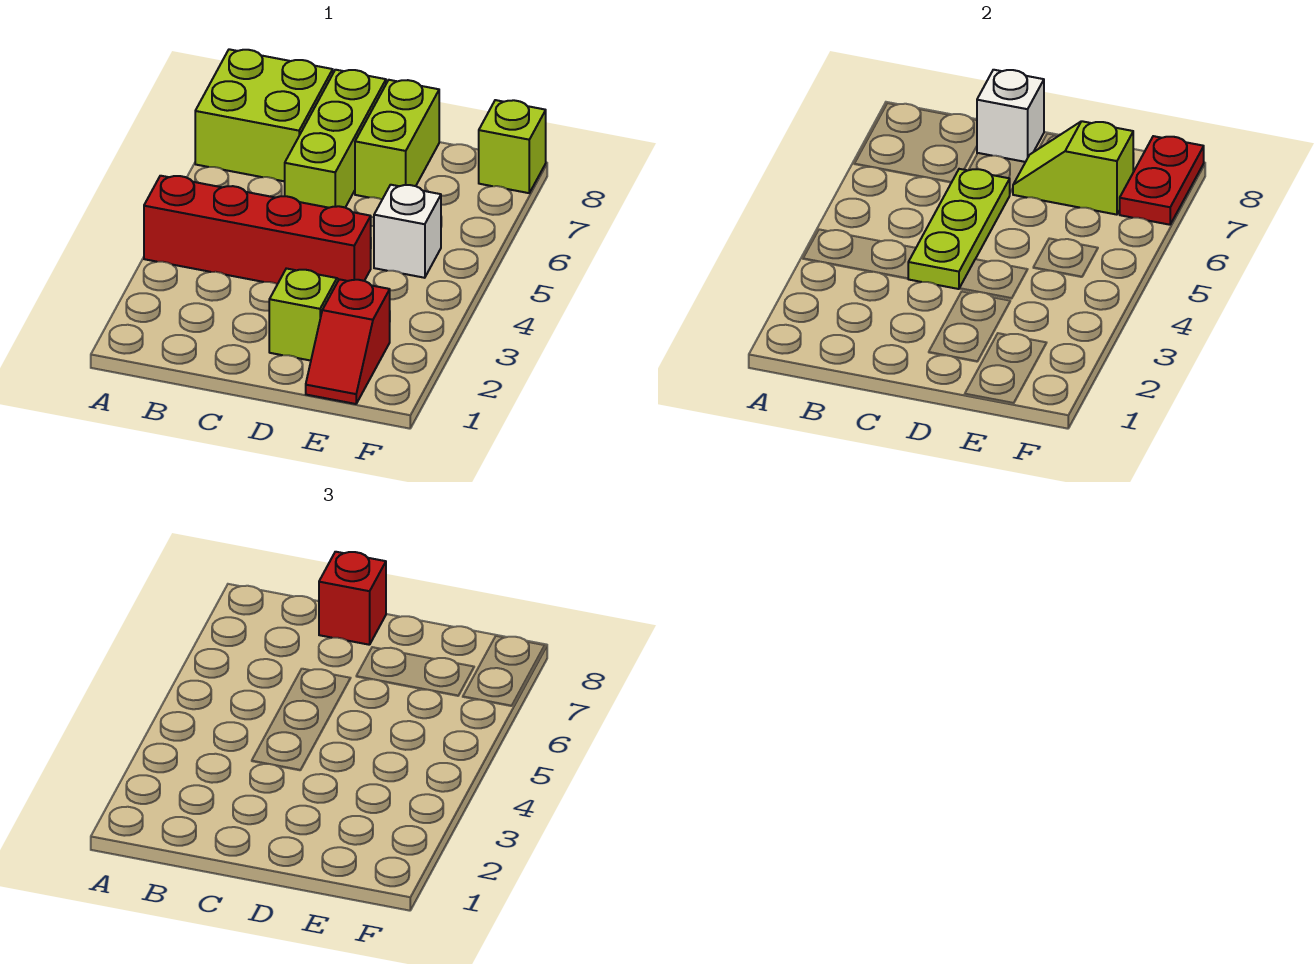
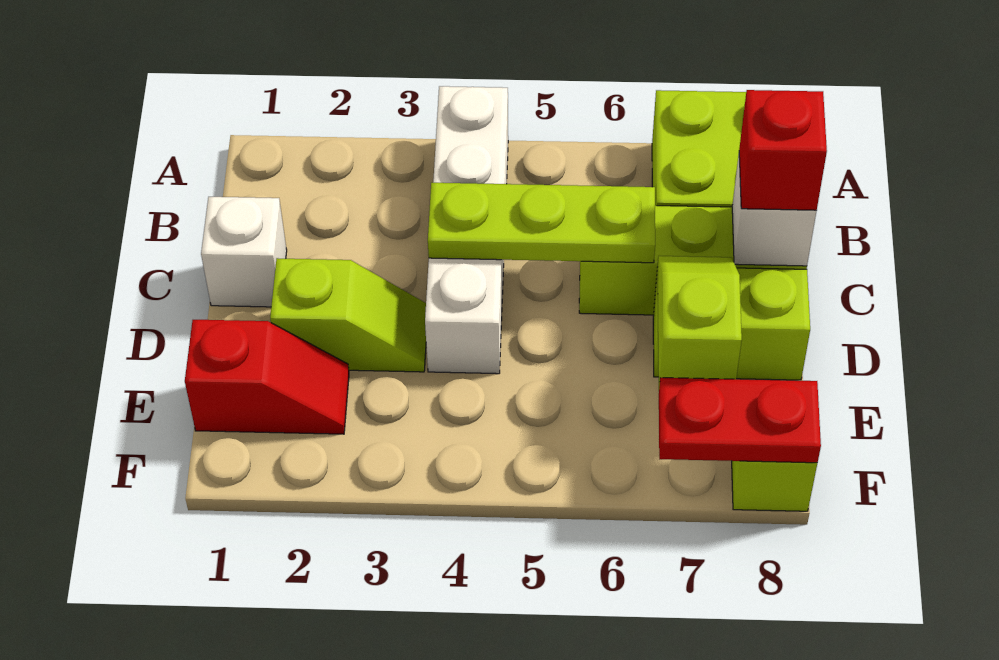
red brick A4:D4 level 1 -> white brick A4:D4 level 1
red slope E1:E2 level 1 top 2 -> red slope E1:E2 level 1 top 1
white brick E5 level 1 -> white brick C1 level 1

